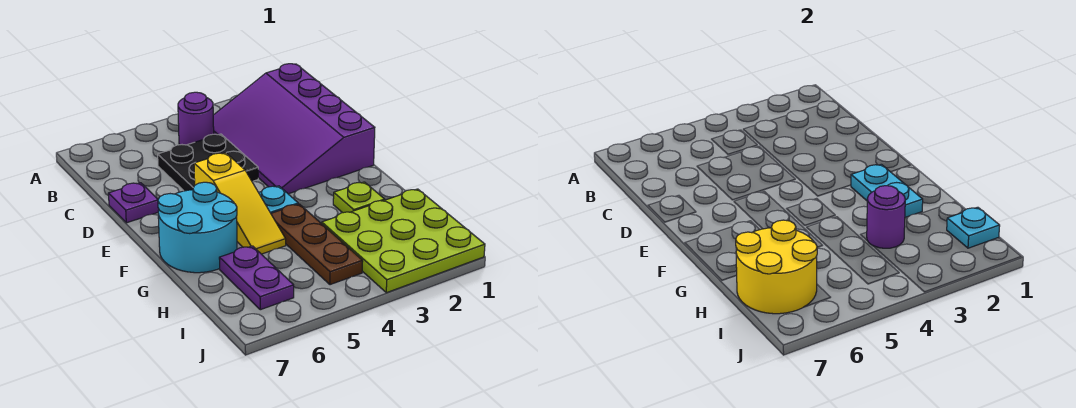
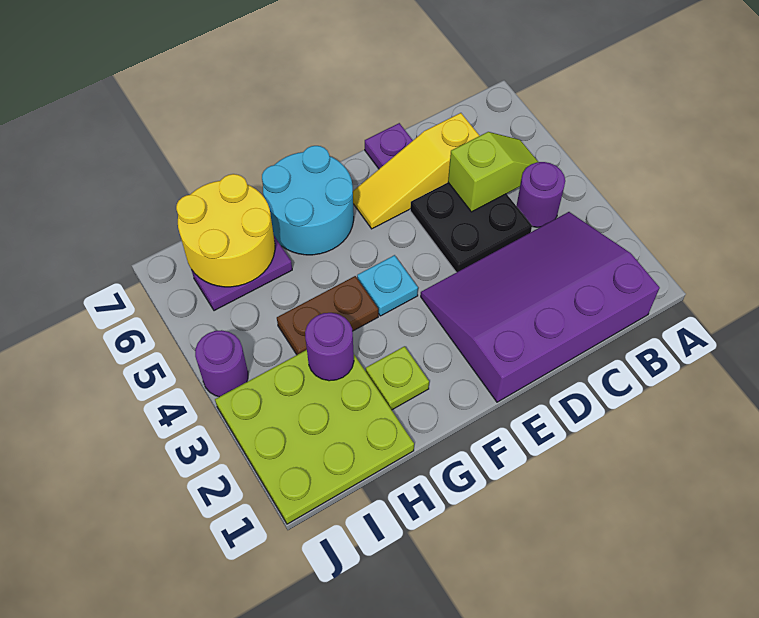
none -> lime slope B5:C5 level 2 top C
yellow slope E5:G5 level 1 top E -> yellow slope C6:E6 level 1 top C
cyan plate F2:G2 level 2 -> none
brown plate G4:I4 level 1 -> brown plate G4:H4 level 1
cyan plate I1 level 2 -> none
none -> purple round brick J4 level 1

